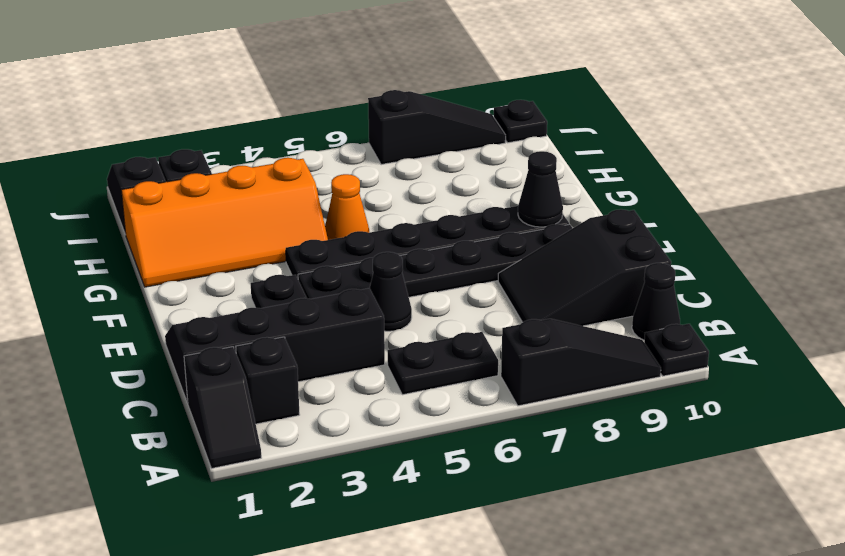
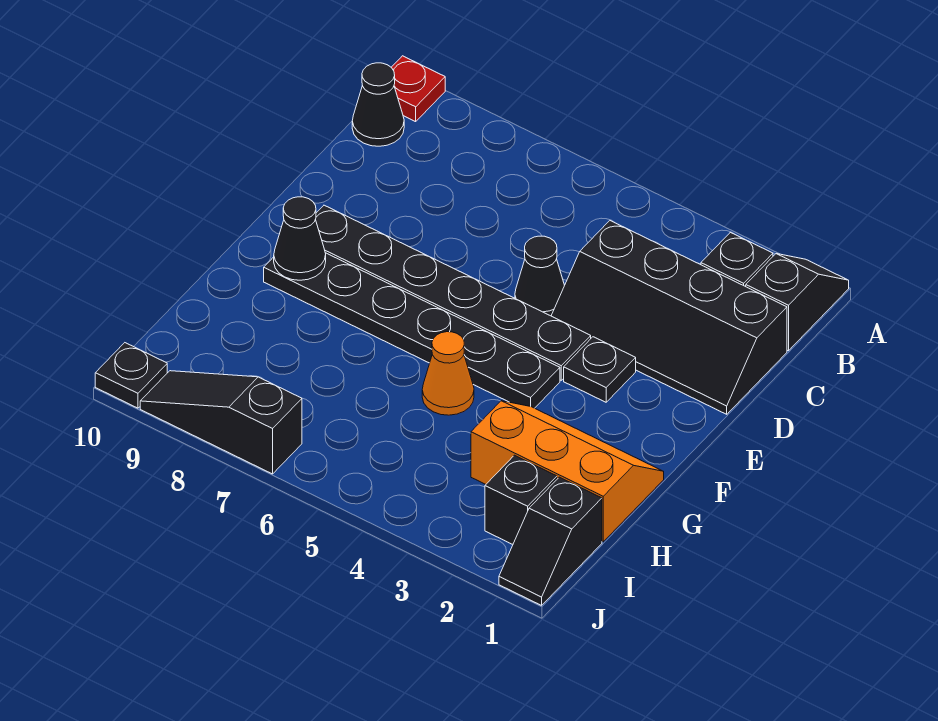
black slope A7:A9 level 1 top 7 -> none
black plate A10 level 1 -> red plate A10 level 1
black plate B5:B6 level 1 -> none
black slope C8:D10 level 1 top 10 -> none
orange slope G1:H4 level 1 top H -> orange slope G1:H3 level 1 top H

